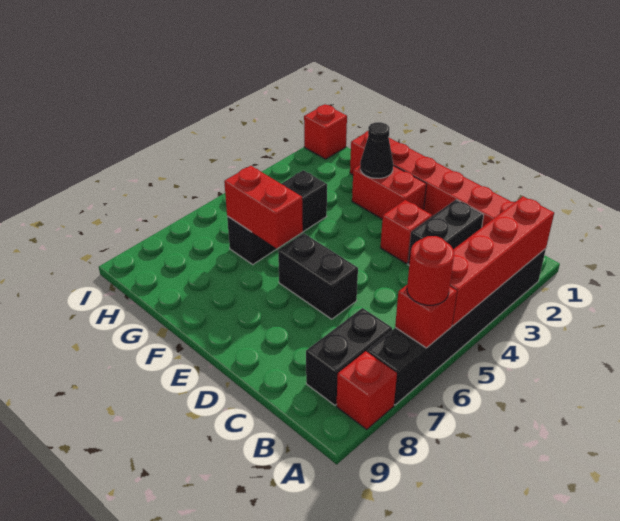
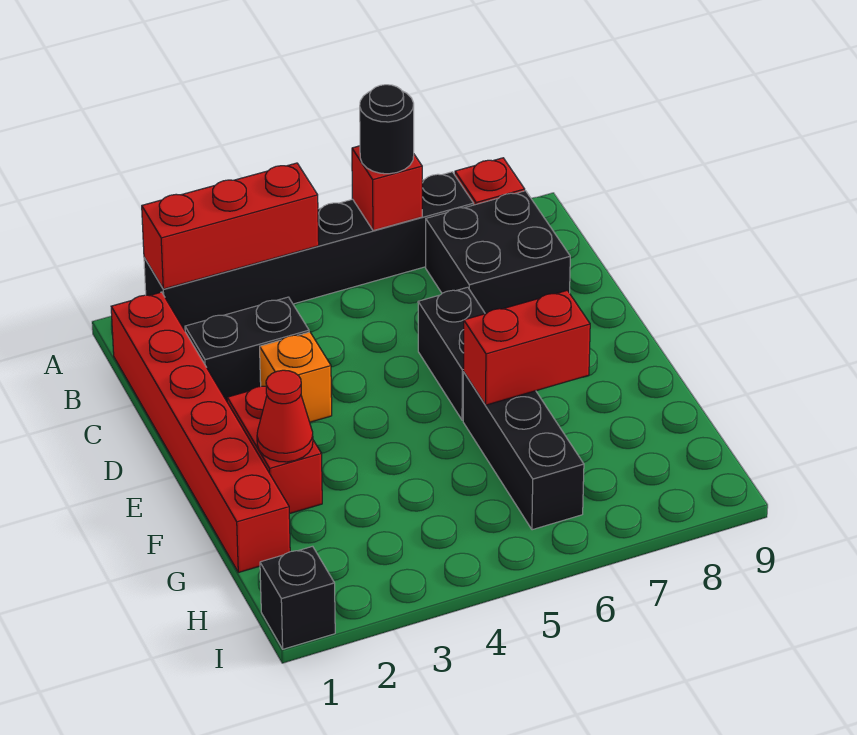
red brick A2:A5 level 2 -> red brick A2:A4 level 2
red round brick A6 level 3 -> black round brick A6 level 3
black brick B7:B8 level 1 -> black brick B7:C8 level 1
red brick D3 level 1 -> orange brick D3 level 1
black cone F2 level 2 -> red cone F2 level 2
red brick F6:G6 level 2 -> red brick F6:F7 level 2
black brick G4:G6 level 1 -> black brick F6:H6 level 1
red brick I1 level 1 -> black brick I1 level 1

